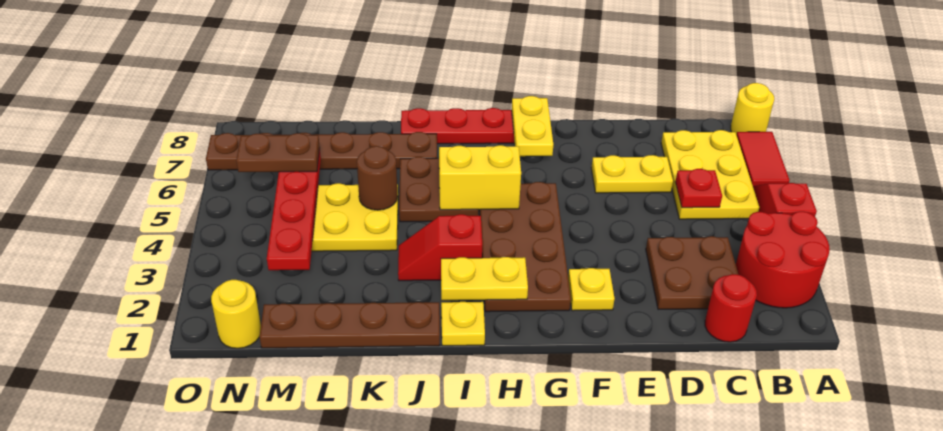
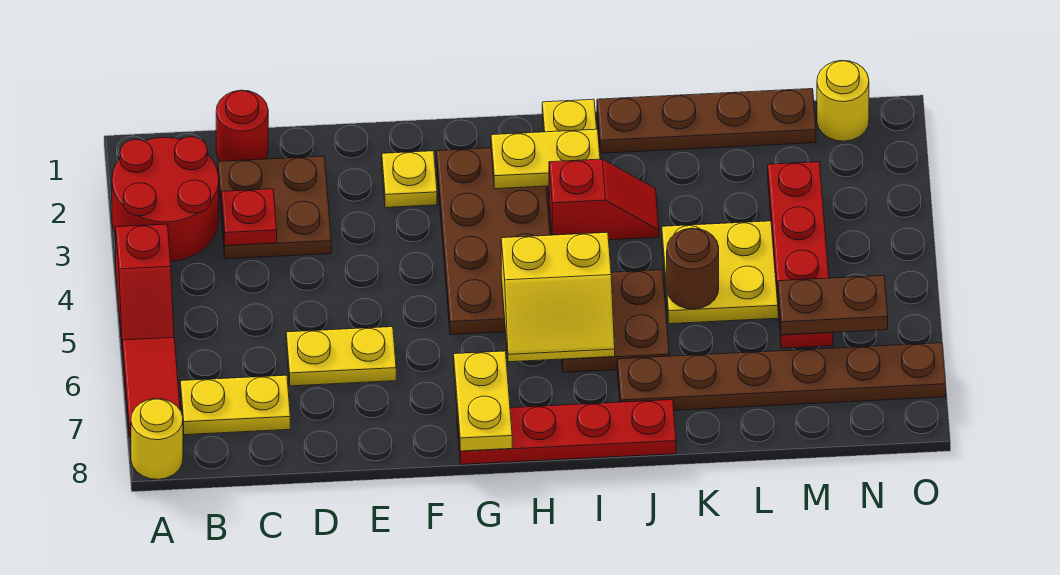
yellow plate B5:C7 level 1 -> yellow plate B7:C7 level 1
red plate C5 level 2 -> red plate C3 level 2

